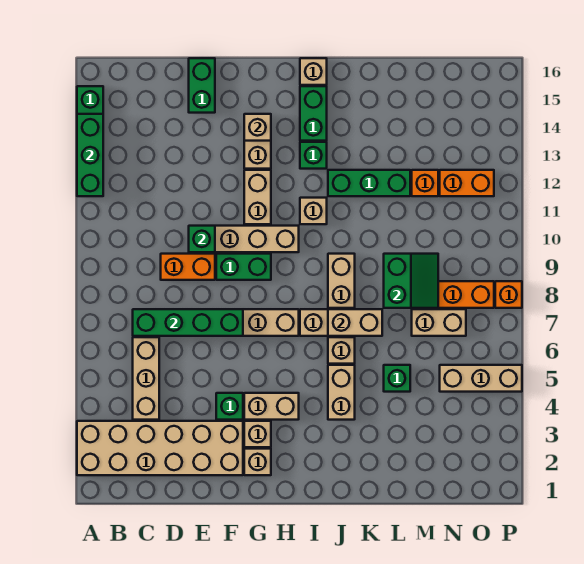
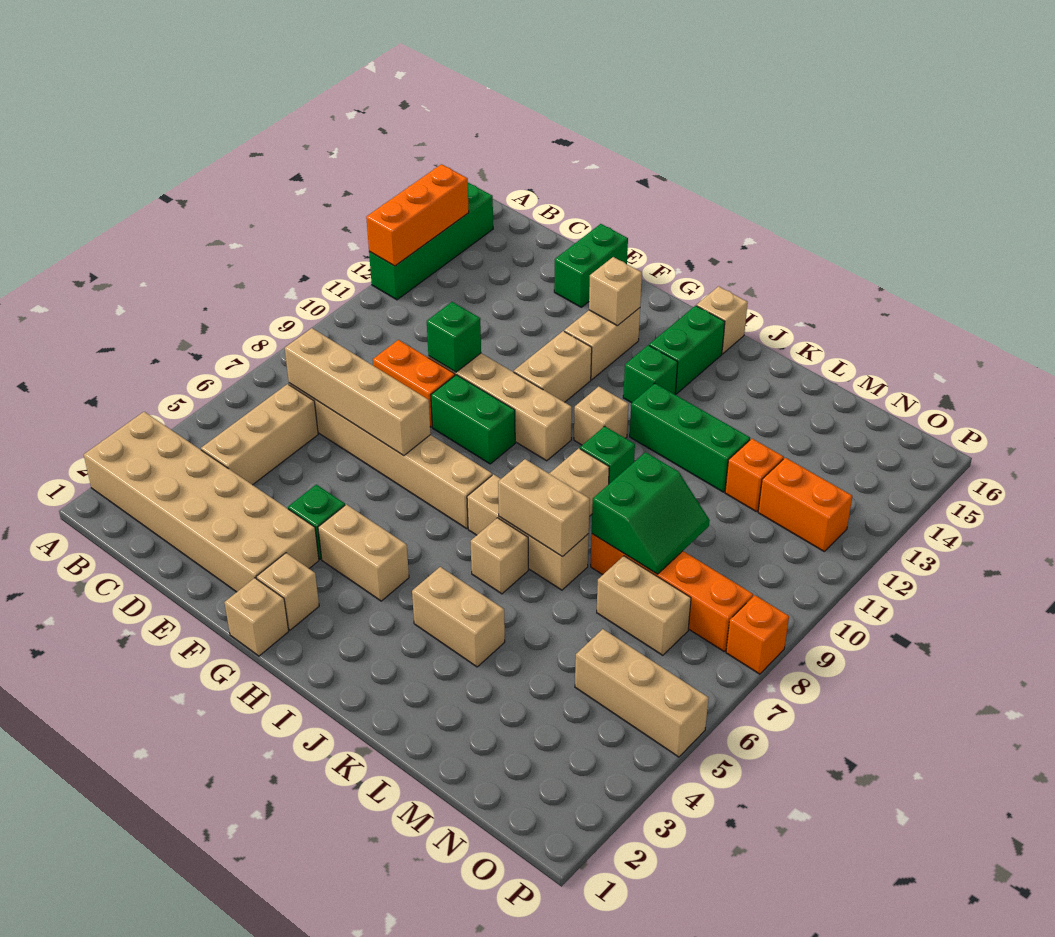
green brick A12:A14 level 2 -> orange brick A12:A14 level 2
green brick C7:F7 level 2 -> tan brick C7:F7 level 2
tan brick G3 level 1 -> tan brick G1 level 1
tan brick J4:J5 level 1 -> tan brick J4:K4 level 1
green brick L5 level 1 -> green brick J10 level 1

